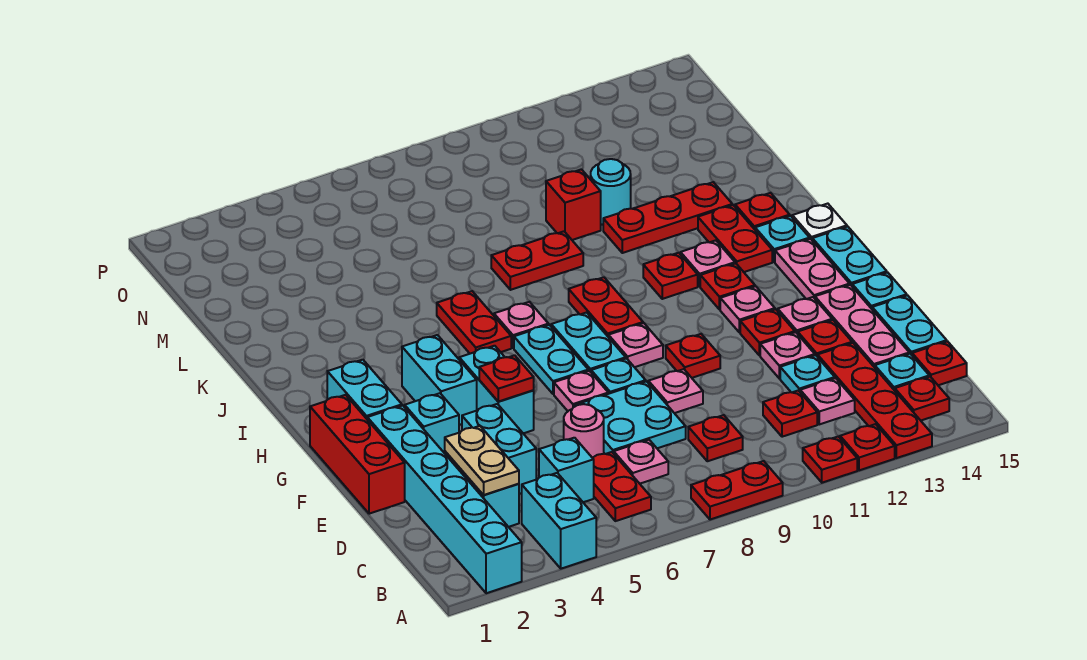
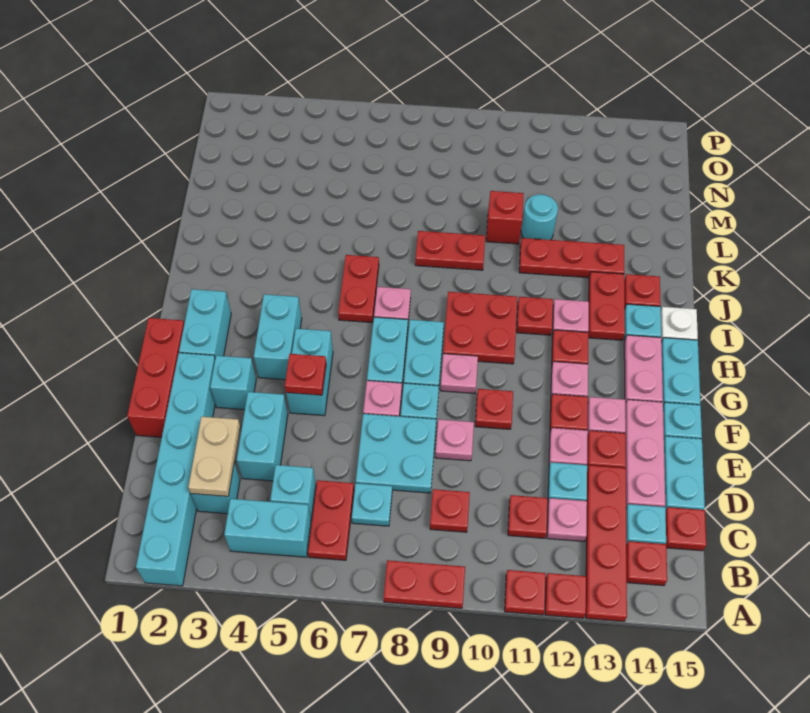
cyan brick A4:B4 level 1 -> cyan brick B4:B5 level 1
pink plate C7 level 1 -> cyan plate C7 level 1
pink round brick D6 level 1 -> none
red plate H9:I9 level 1 -> red plate H9:I10 level 1

